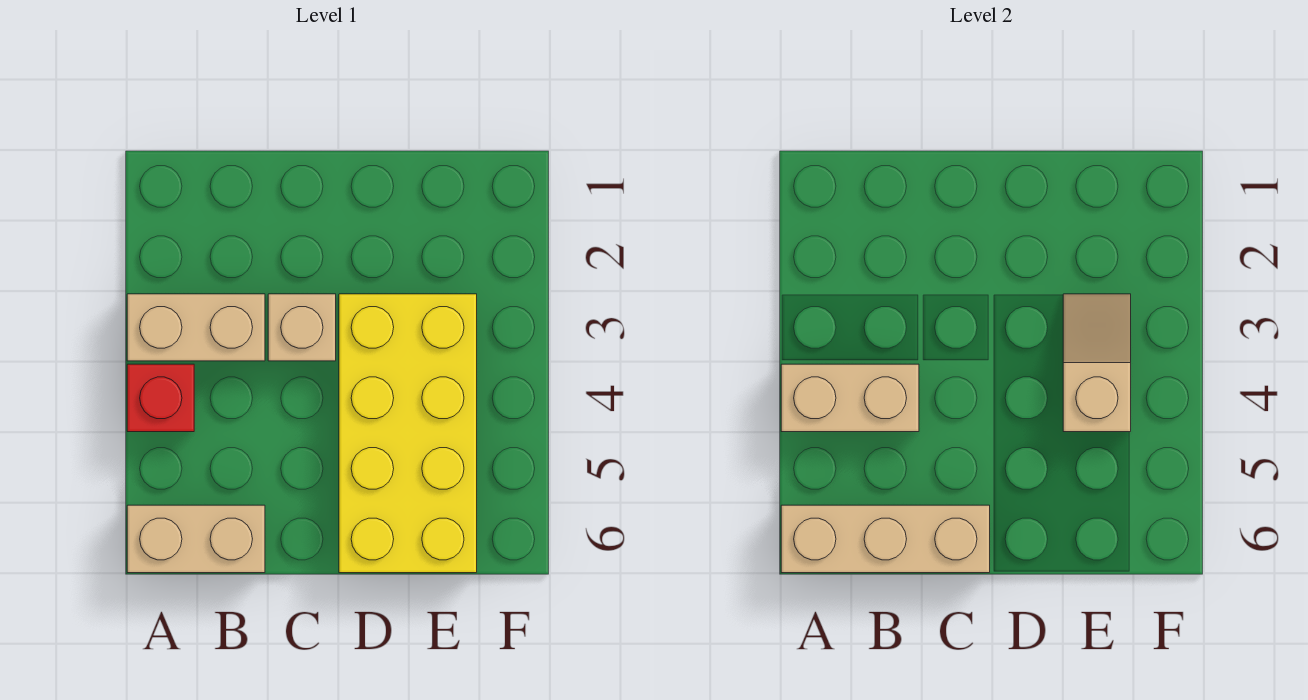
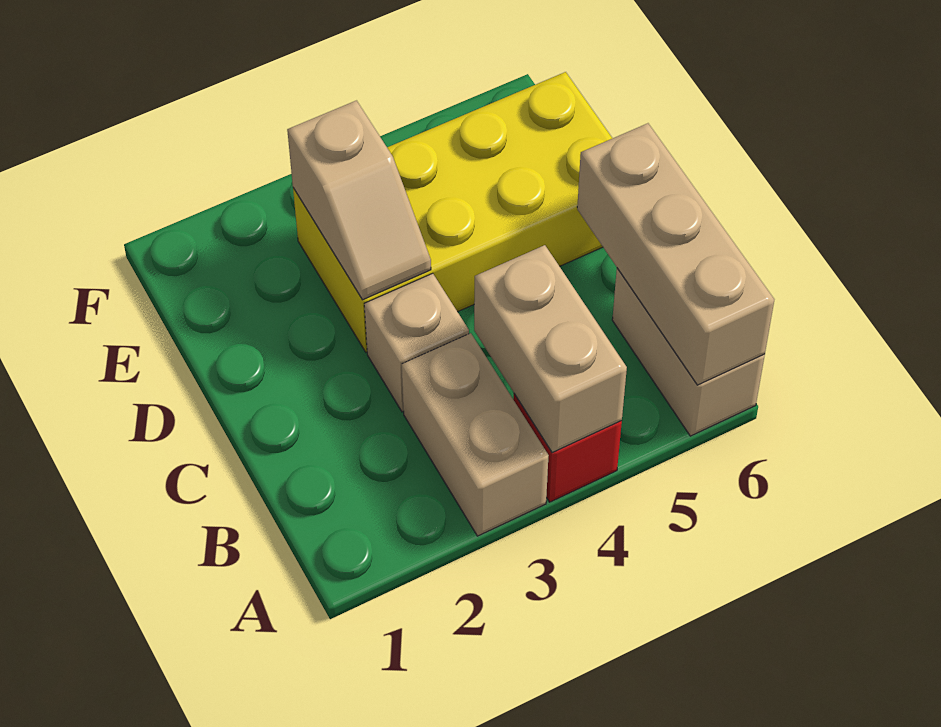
tan slope E3:E4 level 2 top 4 -> tan slope D3:E3 level 2 top E

